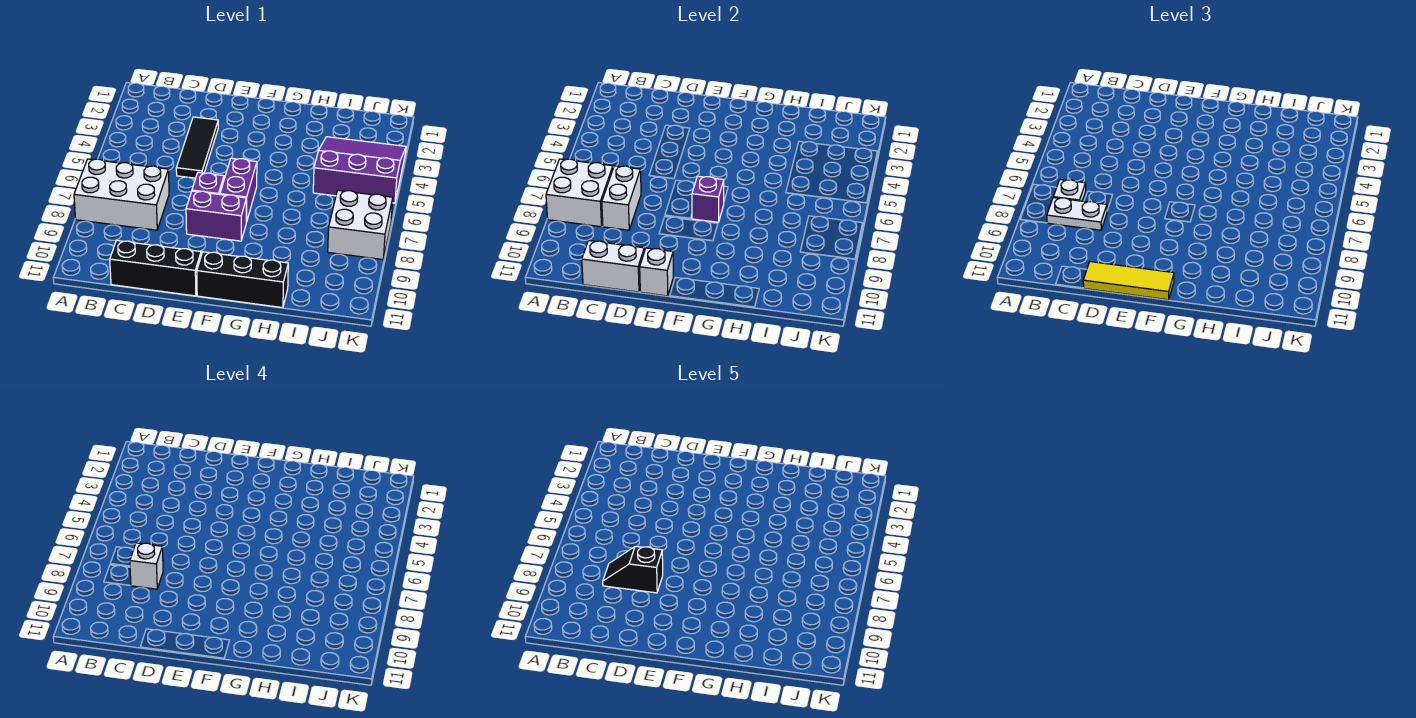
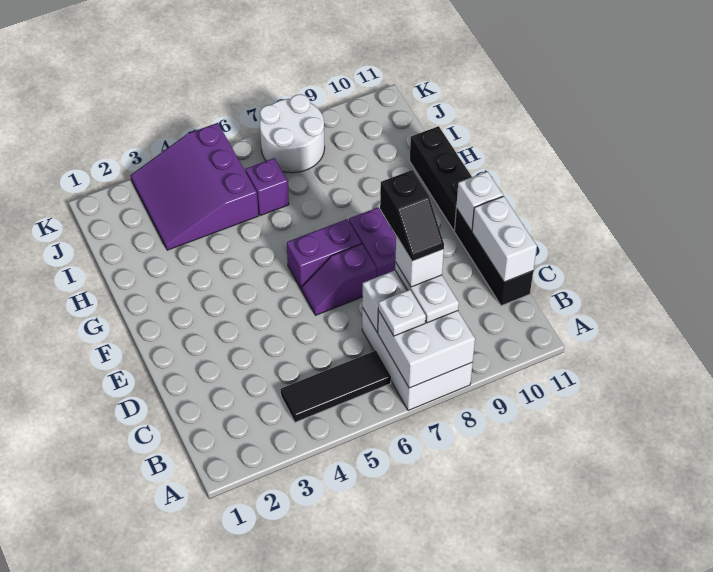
black tile D3:D5 level 1 -> black tile B4:B6 level 1
yellow tile D11:F11 level 3 -> none
purple brick F7 level 2 -> purple brick I6 level 1
white brick J7:K8 level 1 -> white round brick J7:K8 level 1

